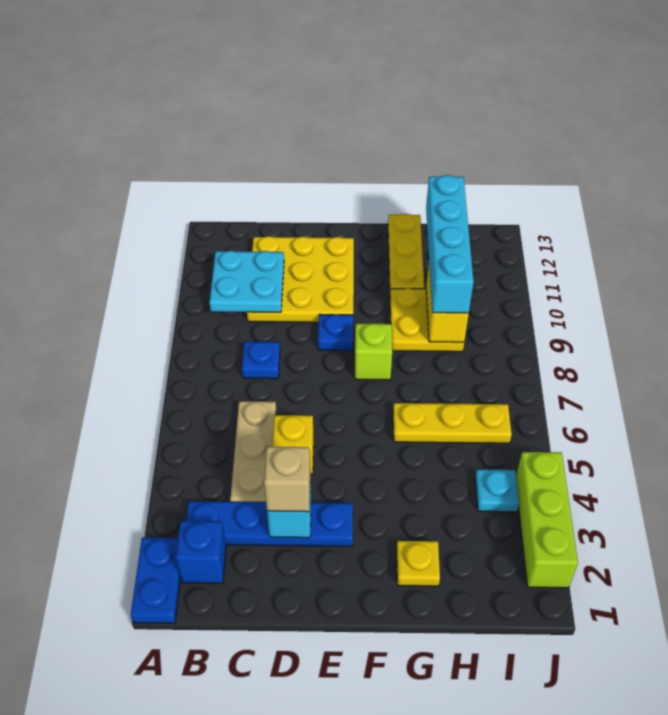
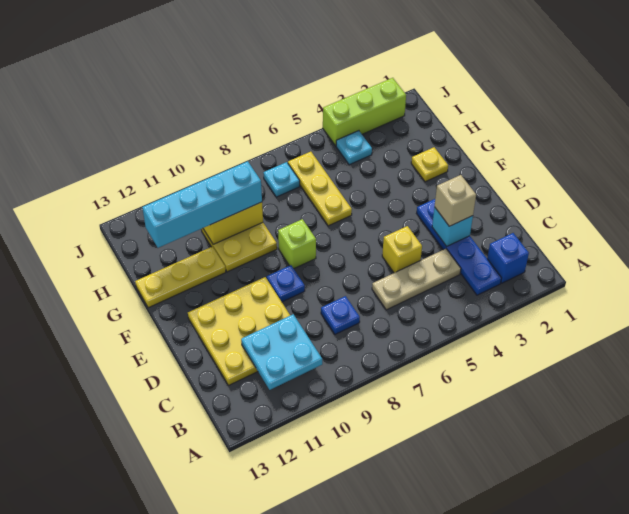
blue plate A1:A2 level 1 -> none
none -> cyan plate I7 level 1

